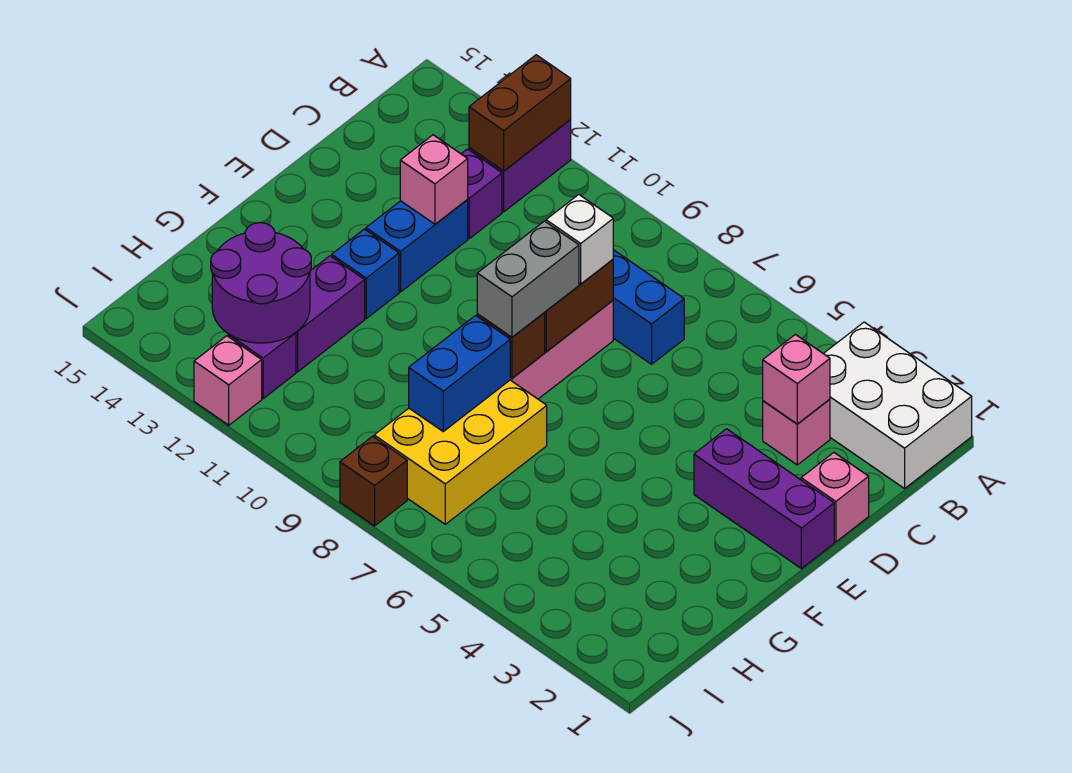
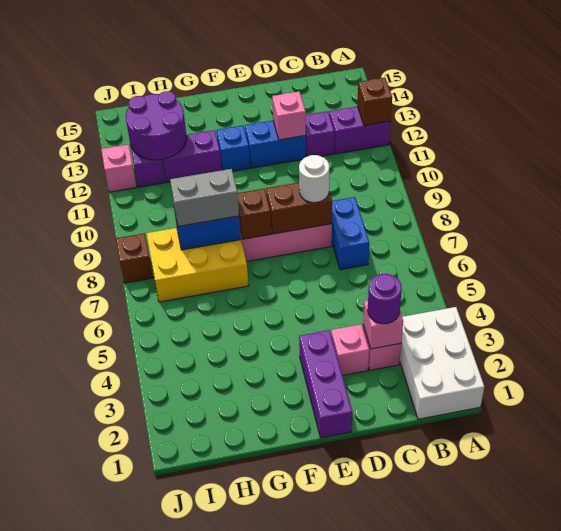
brown brick A12:B12 level 2 -> brown brick A12 level 2
none -> purple round brick C3 level 3
pink brick D1 level 1 -> pink brick D3 level 1
white brick D8 level 3 -> white round brick D8 level 3
grey brick E8:F8 level 3 -> grey brick G8:H8 level 3

